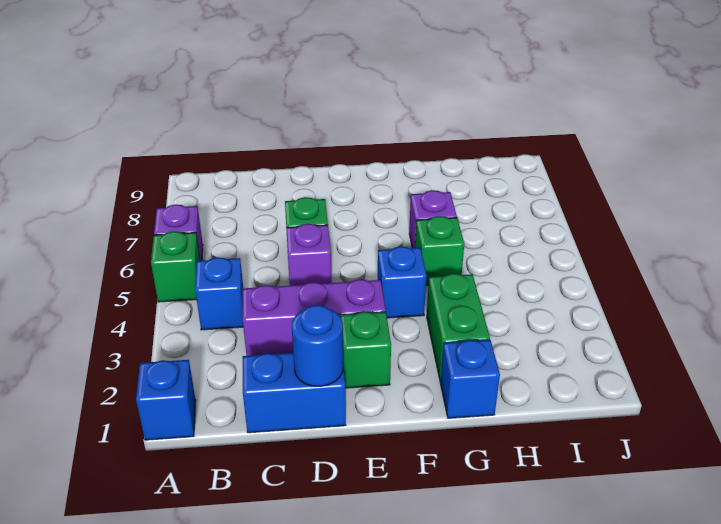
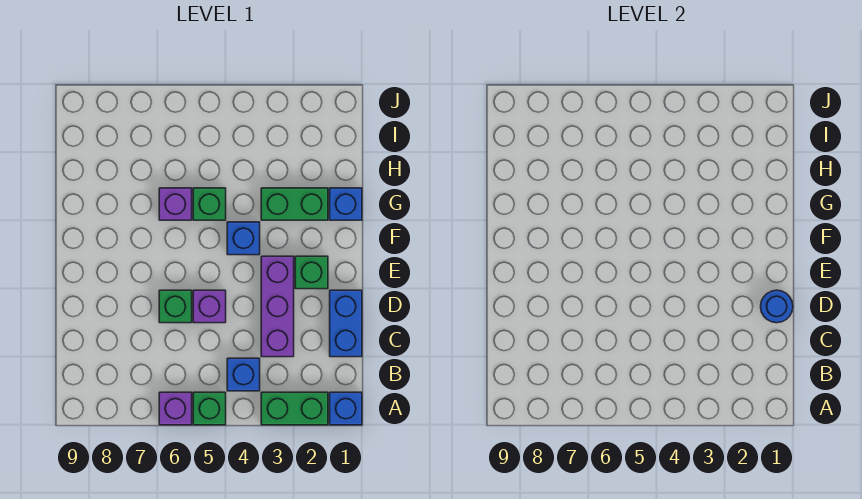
none -> green brick A2:A3 level 1

